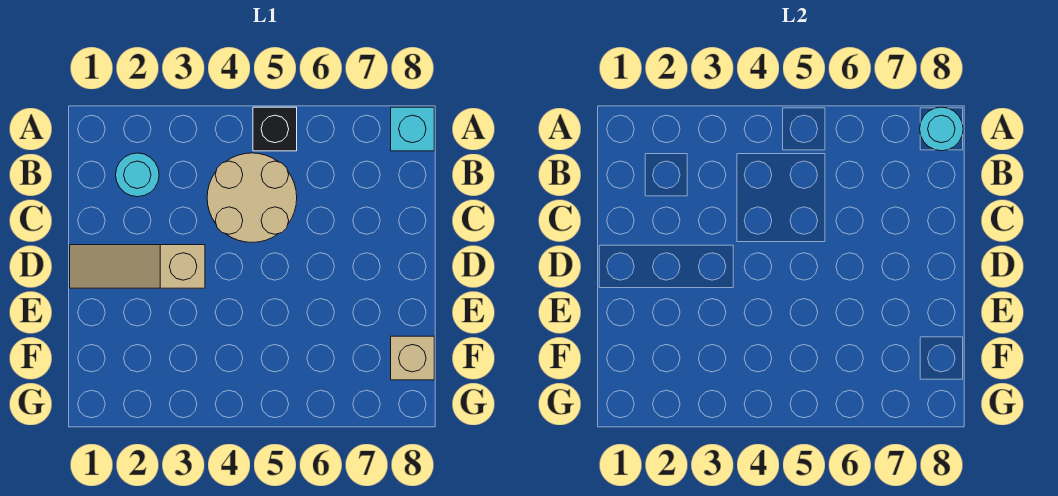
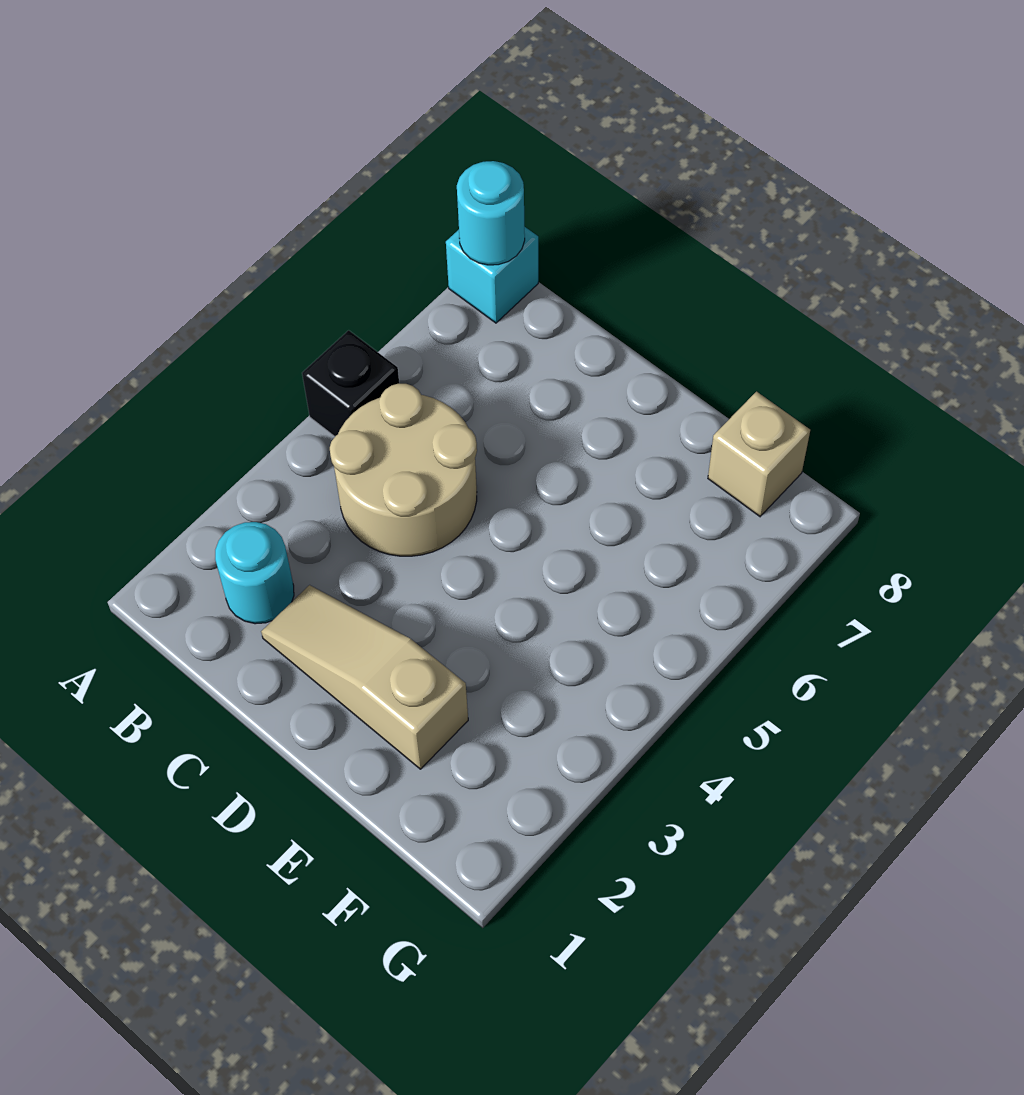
tan slope D1:D3 level 1 top 3 -> tan slope C2:E2 level 1 top E

